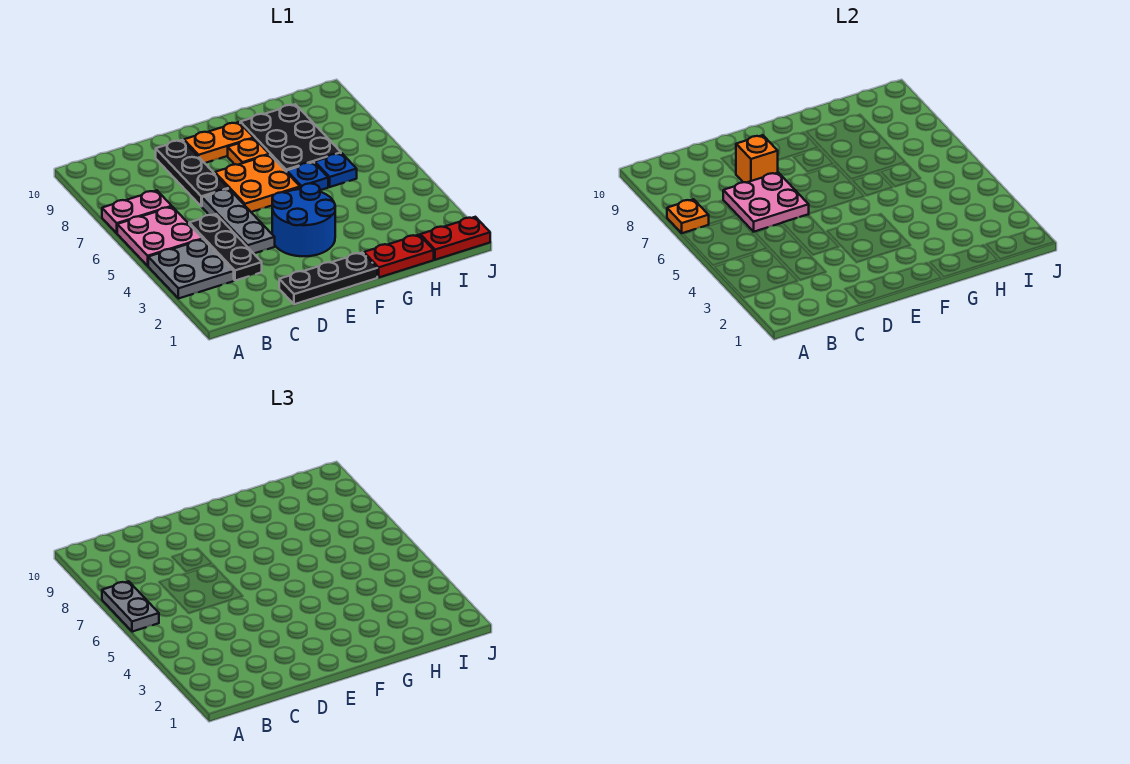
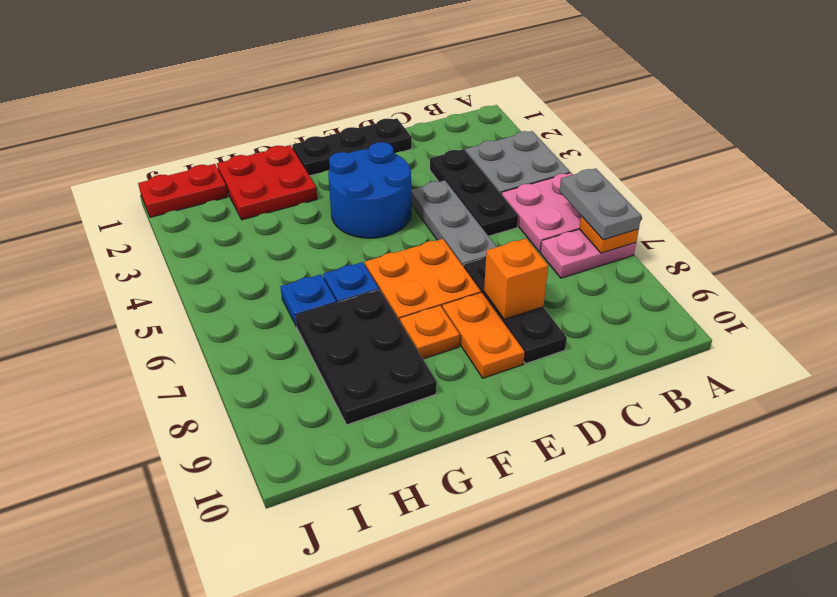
pink plate C6:D7 level 2 -> none
orange plate E9:F9 level 1 -> orange plate E8:E9 level 1
red plate G1:H1 level 1 -> red plate G1:H2 level 1

